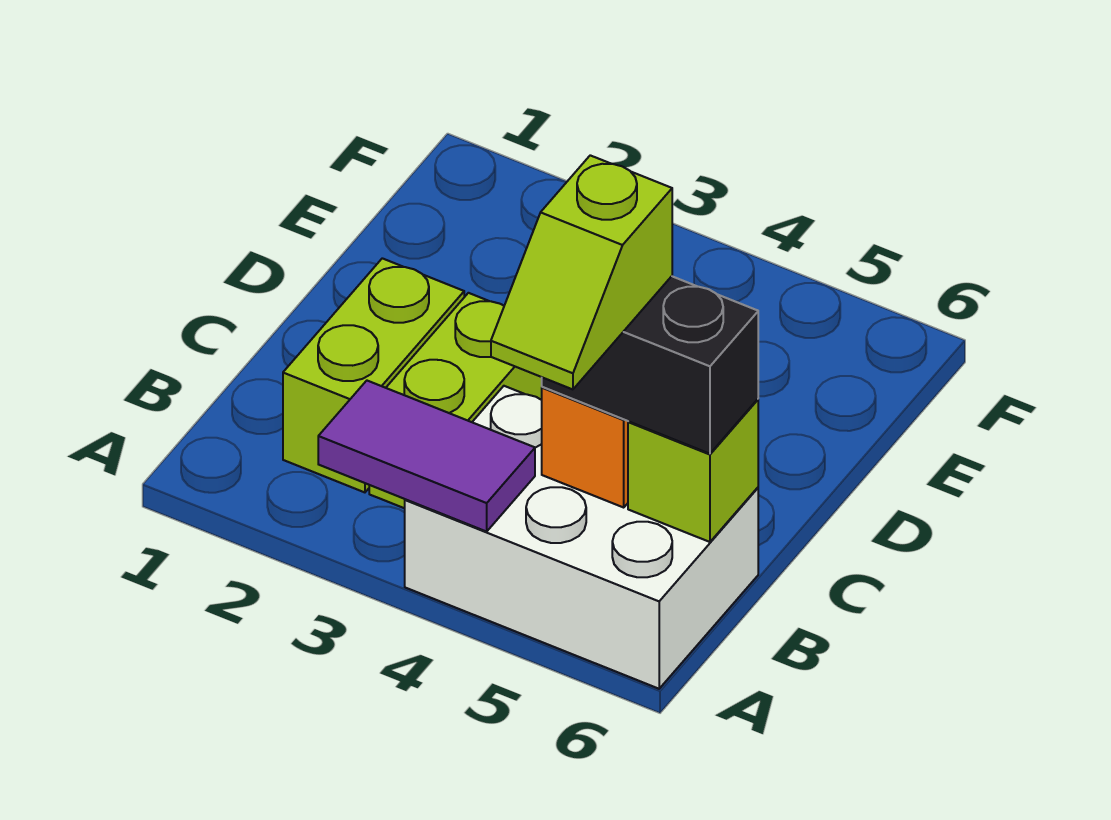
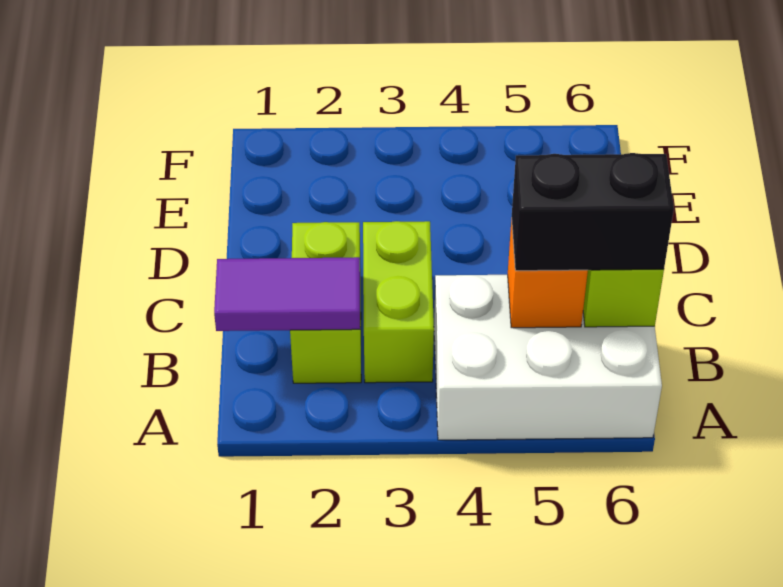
purple tile A3:A4 level 2 -> purple tile B1:B2 level 2
lime slope A5:B5 level 4 top B -> none

